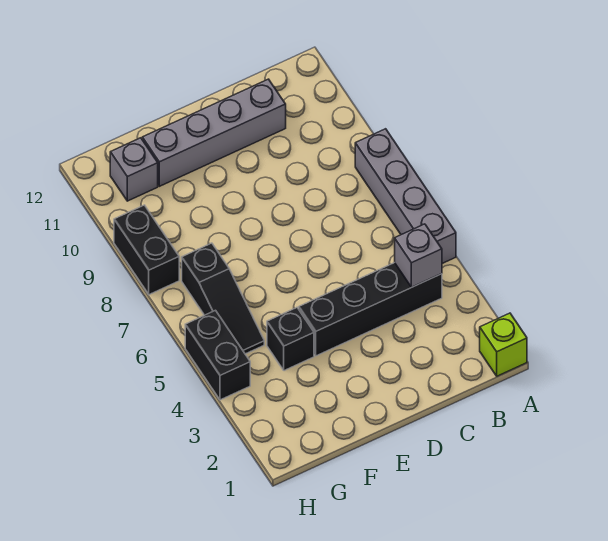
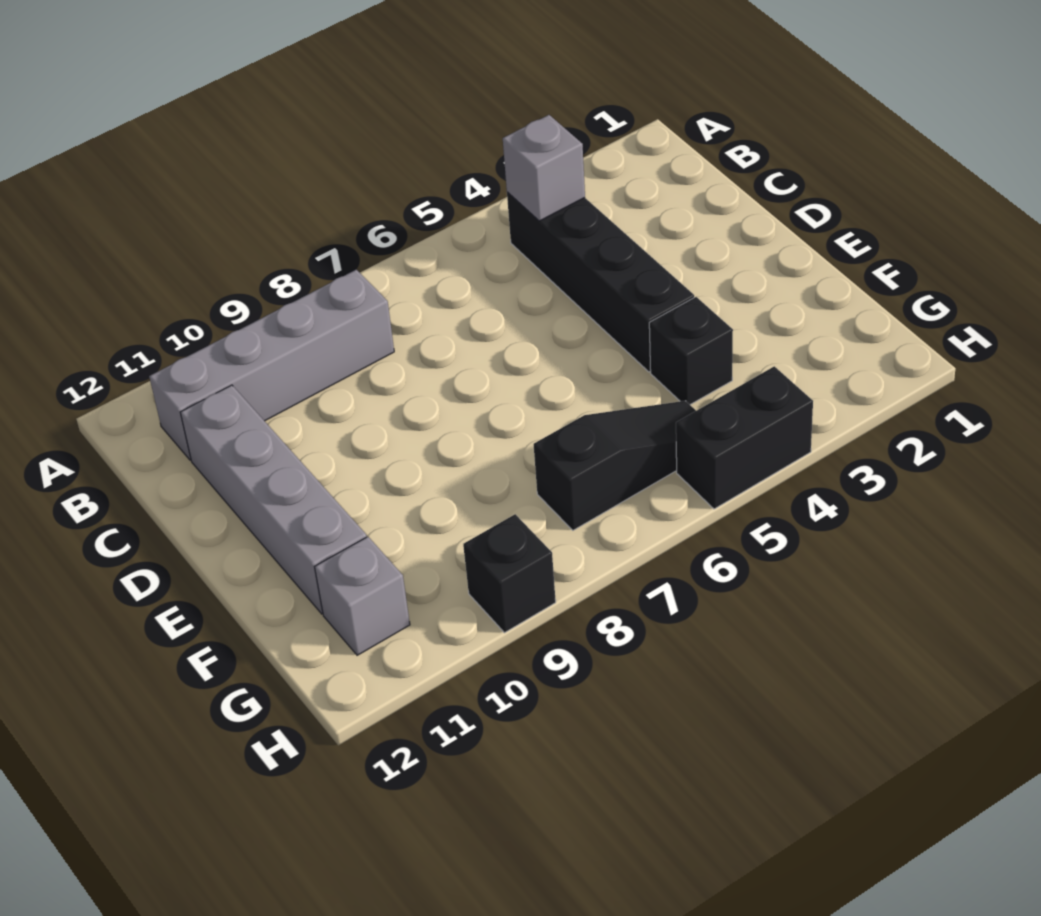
lime brick A1 level 1 -> none
grey brick A5:A8 level 1 -> grey brick B8:B11 level 1
black brick H8:H9 level 1 -> black brick H9 level 1

